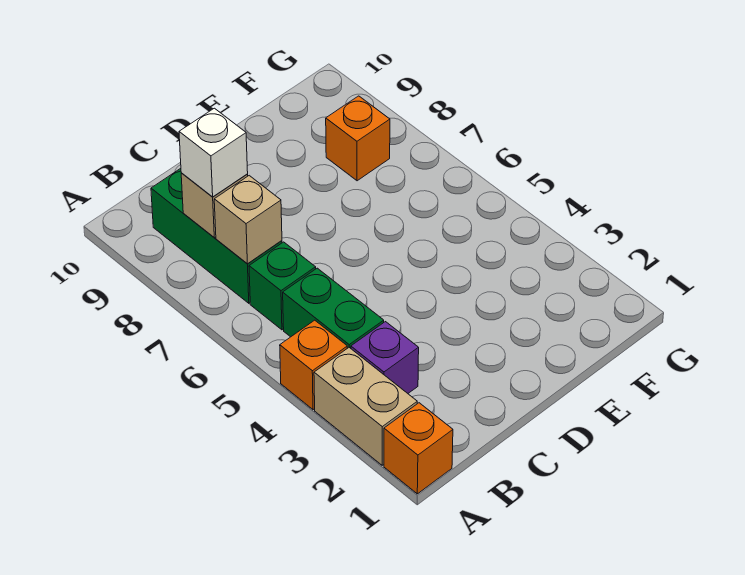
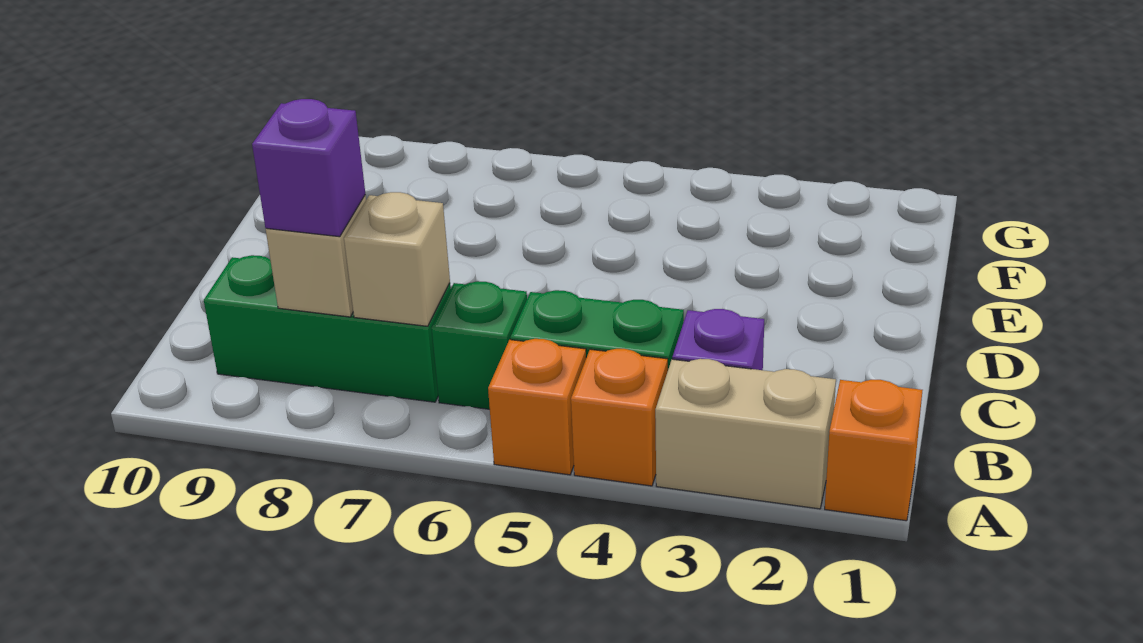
white brick B8 level 3 -> purple brick B8 level 3
orange brick F8 level 1 -> orange brick A5 level 1

